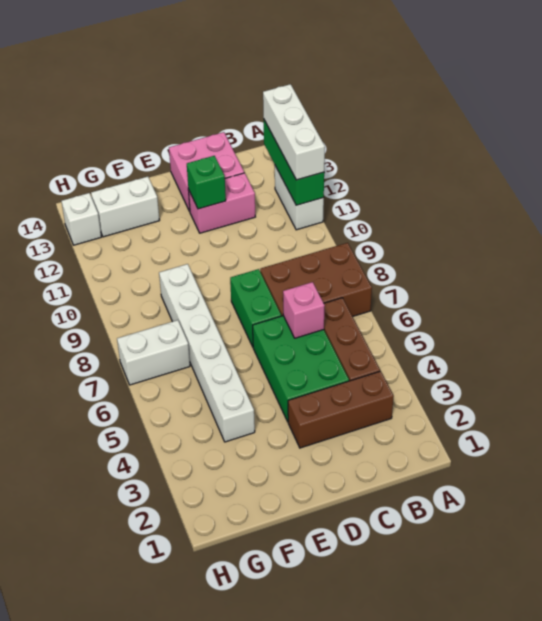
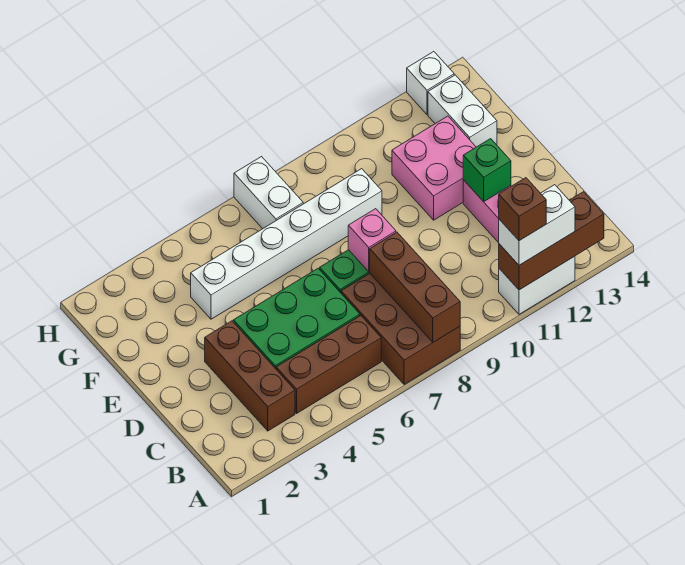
none -> brown brick A8:C8 level 2
green brick A11:A13 level 2 -> brown brick A11:A13 level 2
white brick A11:A13 level 3 -> white brick A11:A12 level 3
none -> brown brick A11 level 4
pink brick C6 level 2 -> pink brick D8 level 2
pink brick C13:D14 level 1 -> pink brick E11:F12 level 1

